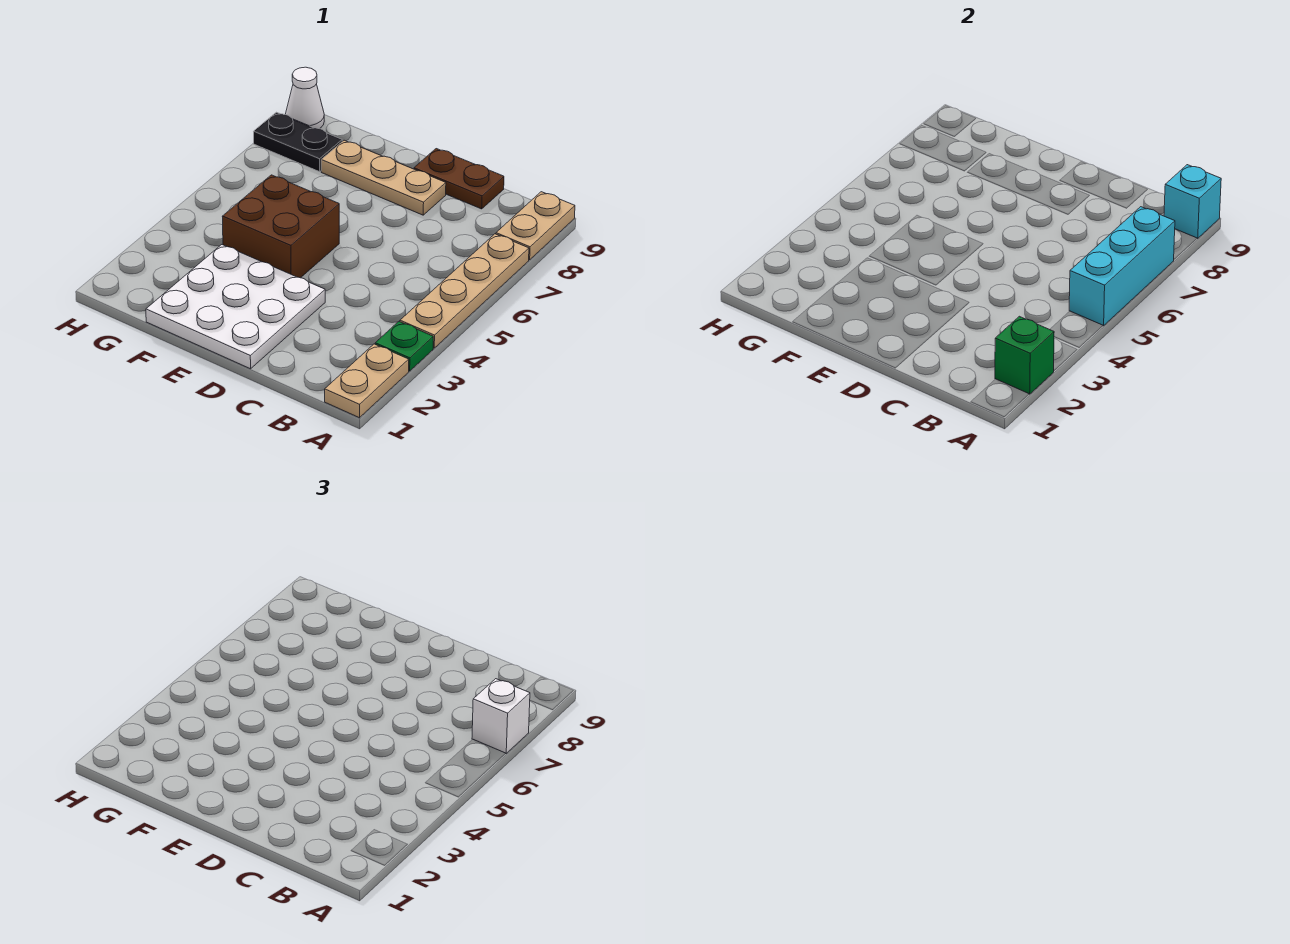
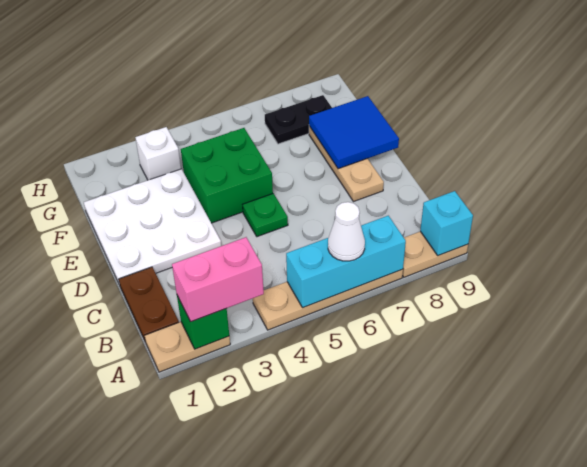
none -> pink brick A2:A3 level 3
green plate A3 level 1 -> green plate D5 level 1
white brick A7 level 3 -> white brick G3 level 1
brown plate C9:D9 level 1 -> brown plate B1:C1 level 1
brown brick E4:F5 level 1 -> green brick E4:F5 level 1
none -> blue tile E8:F9 level 2
black plate G8:H8 level 1 -> black plate G7:G8 level 1
white cone H9 level 1 -> white cone A6 level 3

